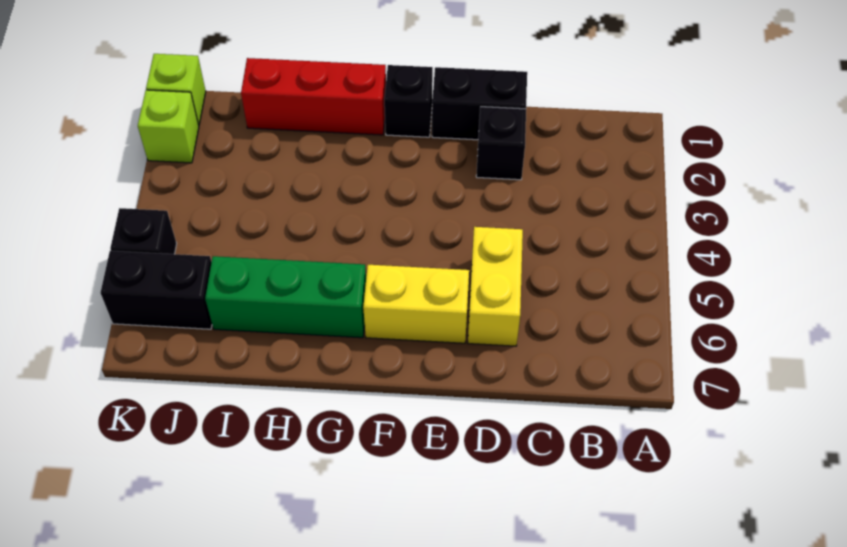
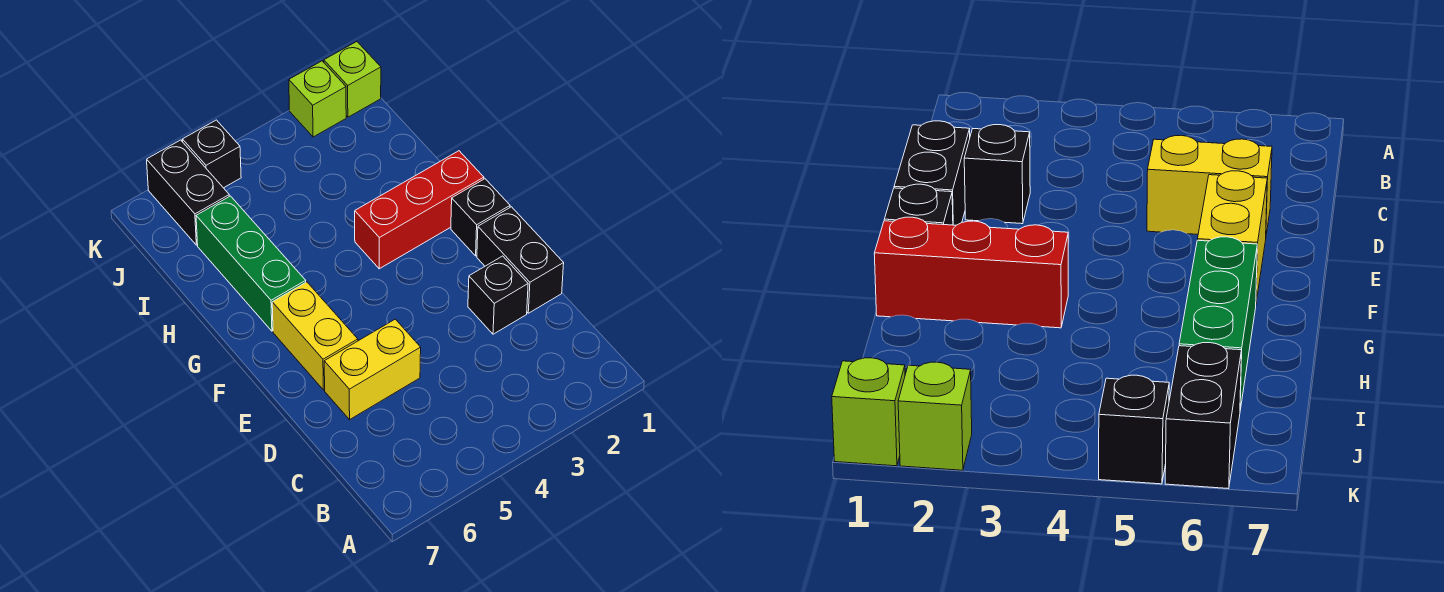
red brick G1:I1 level 1 -> red brick G1:G3 level 1

